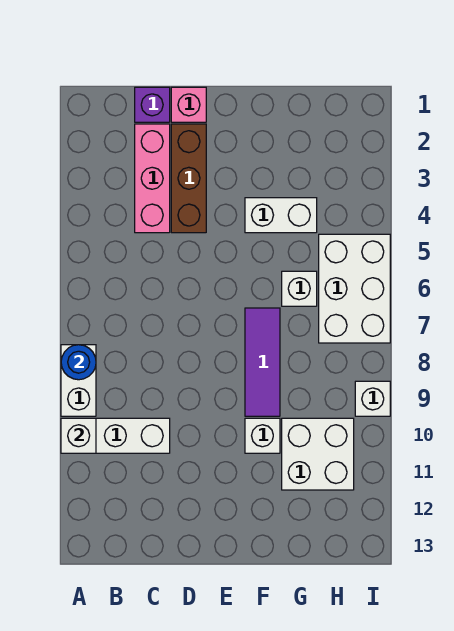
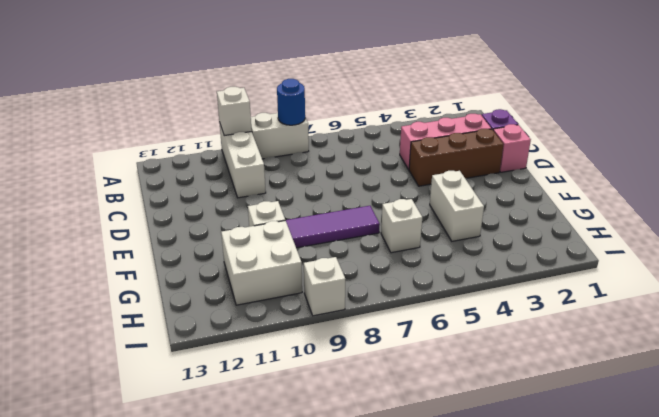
white brick H5:I7 level 1 -> none

